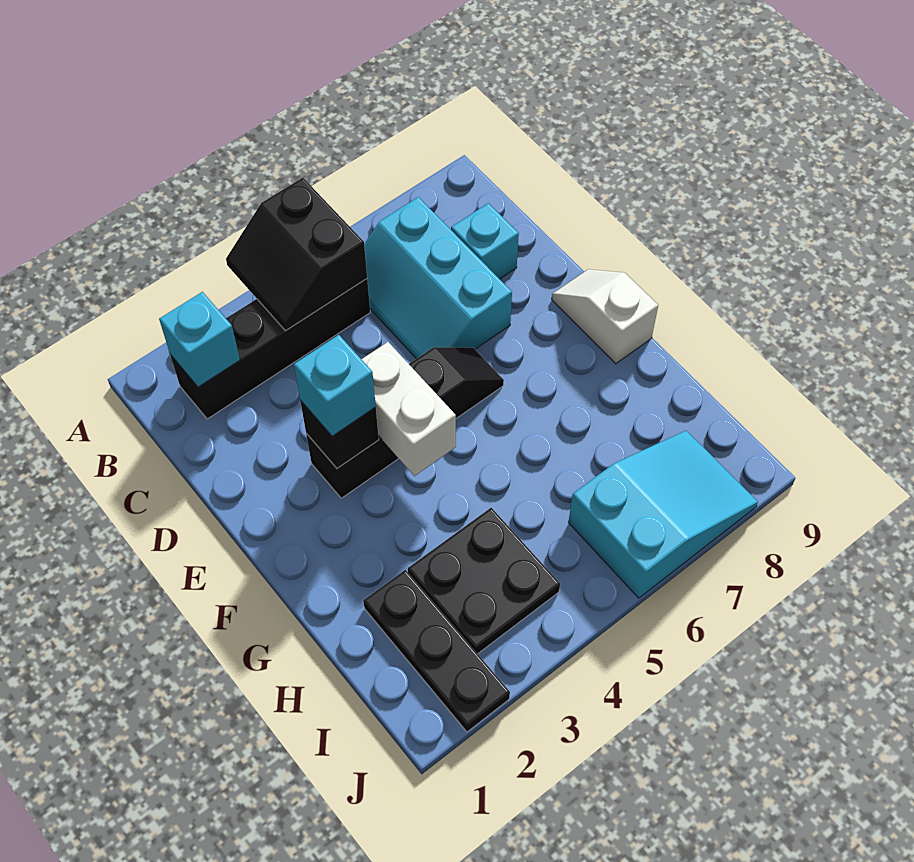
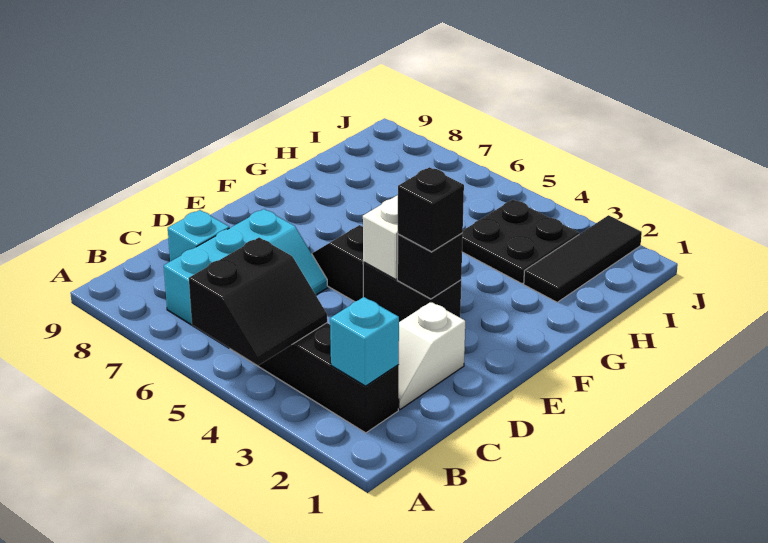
cyan brick E3 level 3 -> black brick E3 level 3
white slope E9:F9 level 1 top F -> white slope C2:D2 level 1 top D
black plate H2:J2 level 1 -> black tile H2:J2 level 1
cyan slope I6:J8 level 1 top 6 -> none

